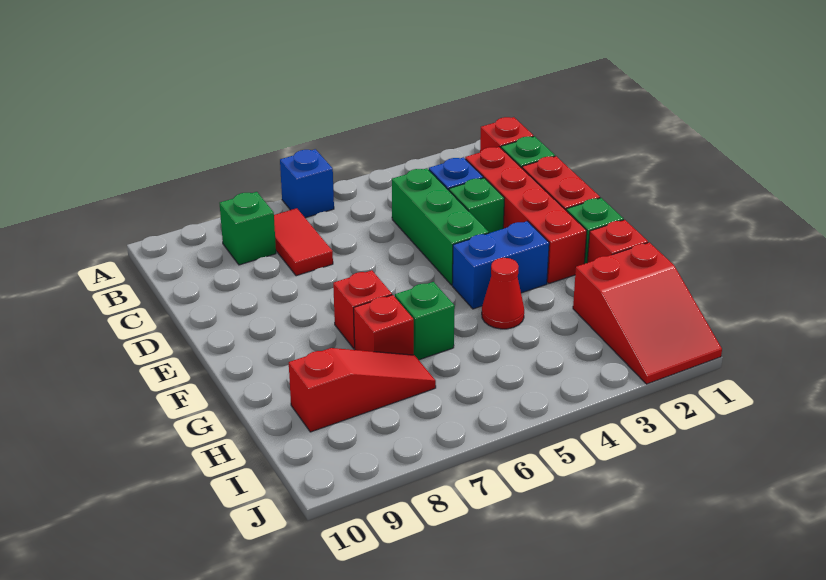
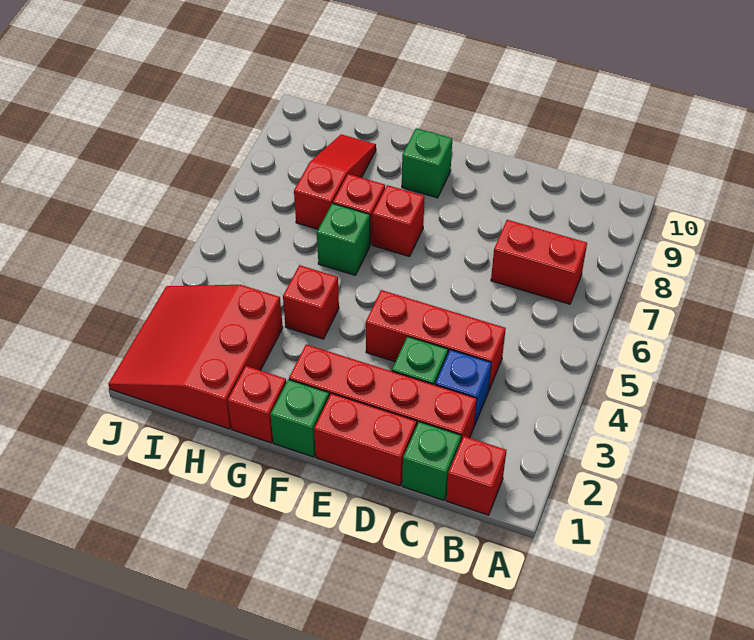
blue brick A6 level 1 -> none
red tile B7:C7 level 1 -> red brick B7:C7 level 1
green brick B8 level 1 -> green brick F9 level 1
green brick C4:E4 level 1 -> red brick C4:E4 level 1
blue brick F3:F4 level 1 -> none
red cone G4 level 1 -> red brick G4 level 1
red slope H1:J2 level 1 top H -> red slope H1:J3 level 1 top H
red slope H7:H9 level 1 top 9 -> red slope H7:H9 level 1 top 7

